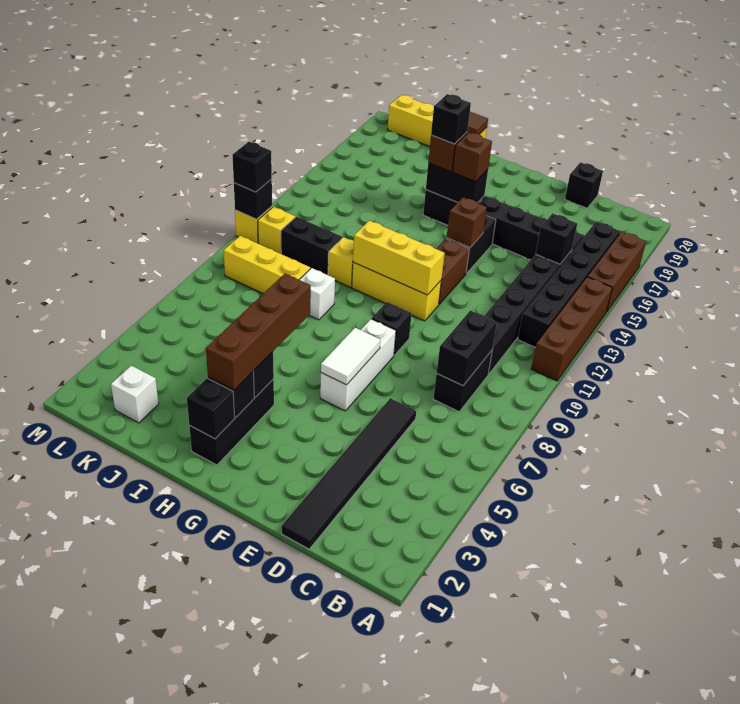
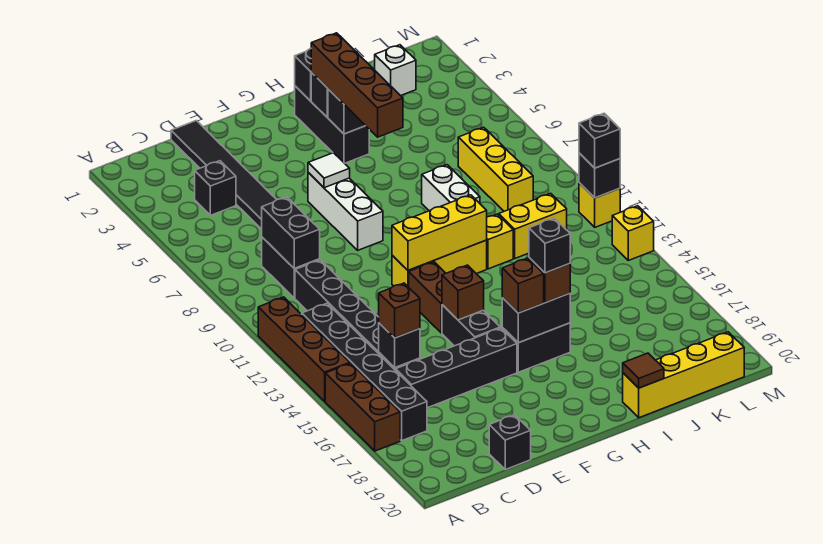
none -> brown brick C15 level 3
white tile F6:F7 level 2 -> white tile F6 level 2
black brick F9 level 1 -> black brick C4 level 1
white brick I9 level 1 -> white brick I8:I9 level 1
yellow brick J9:L9 level 1 -> yellow brick K7:K9 level 1
black brick J11:K11 level 1 -> yellow brick J11:K11 level 1
yellow brick L11 level 1 -> yellow brick M13 level 1

